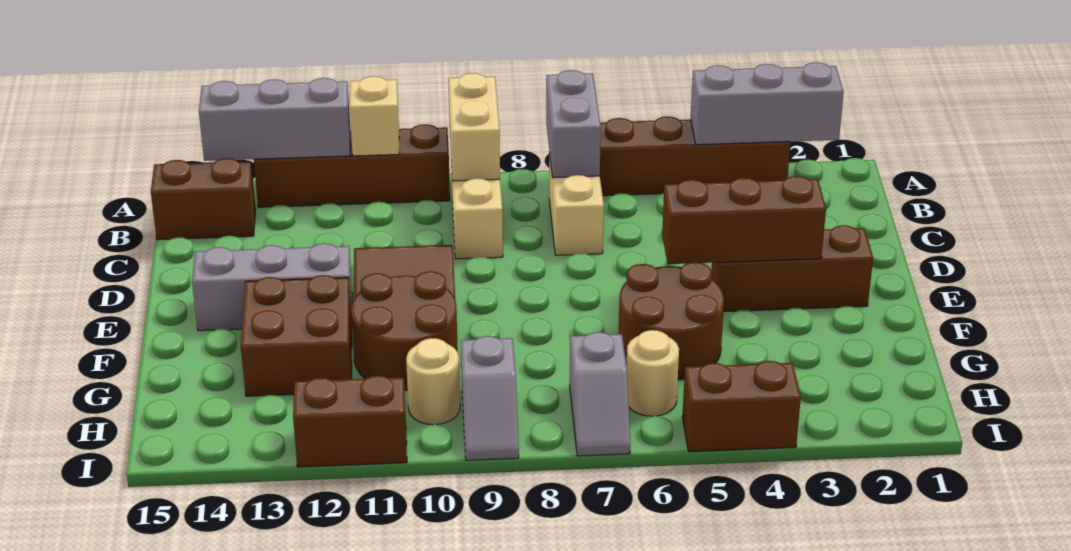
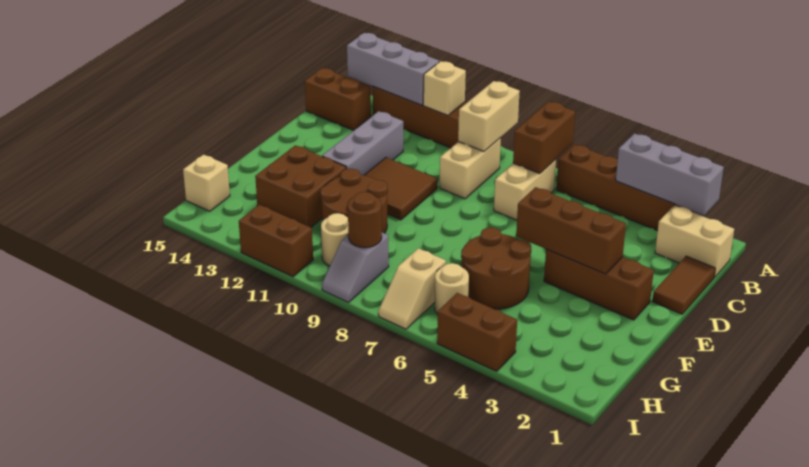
grey brick A7:B7 level 2 -> brown brick A7:B7 level 2
none -> tan brick B1:B2 level 1
none -> brown tile C1:D1 level 1
grey brick E12:E14 level 1 -> grey brick C12:E12 level 1
grey slope H7:I7 level 1 top H -> tan slope H7:I7 level 1 top H
none -> brown round brick H9 level 2
none -> tan brick H15 level 1

